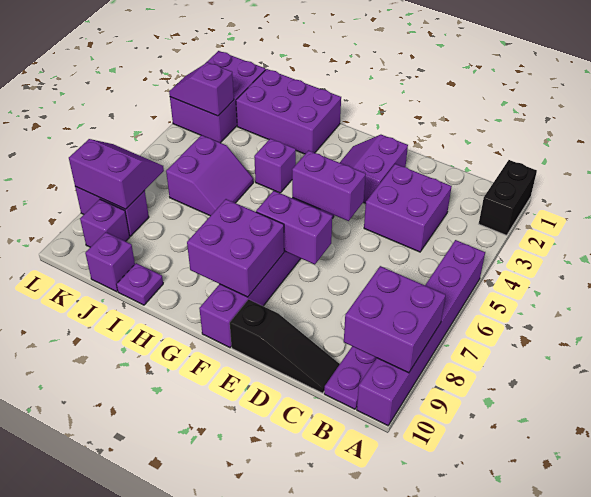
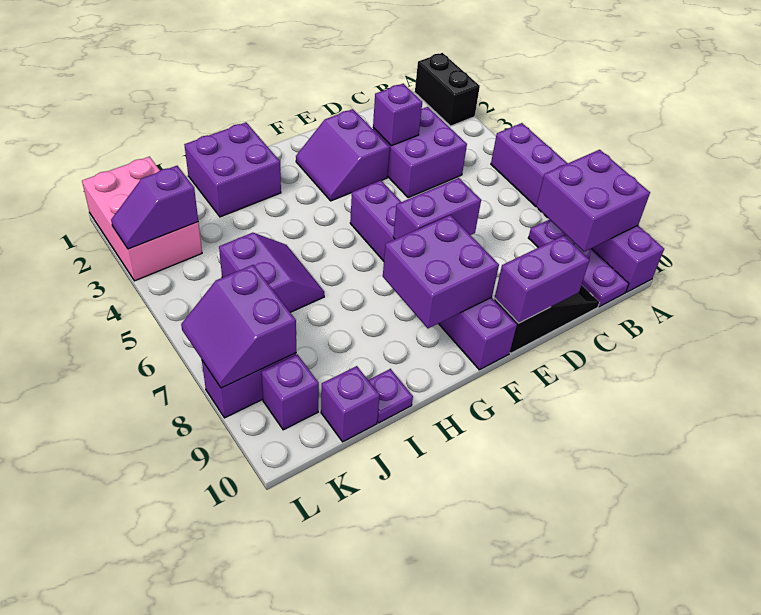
purple brick E5:F5 level 2 -> purple brick D10:E10 level 2
purple brick H1:J2 level 1 -> purple brick H1:I2 level 1
purple brick H4 level 1 -> purple brick D3 level 2
purple brick K1:L3 level 1 -> pink brick K1:L3 level 1
purple slope K7:L8 level 2 top 8 -> purple slope K7:L8 level 2 top K

